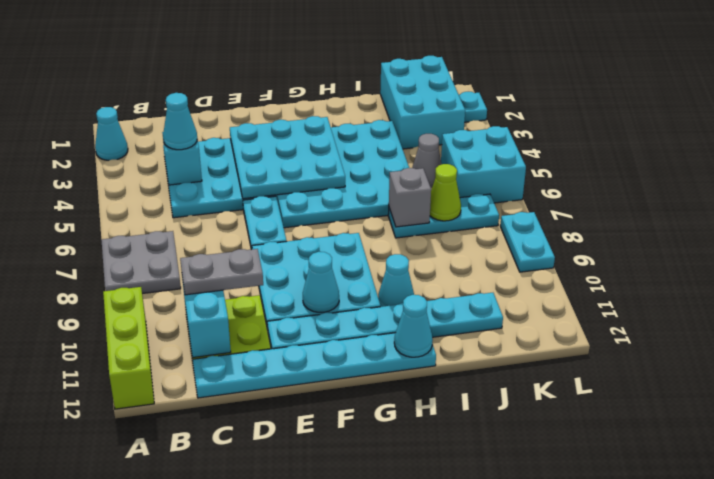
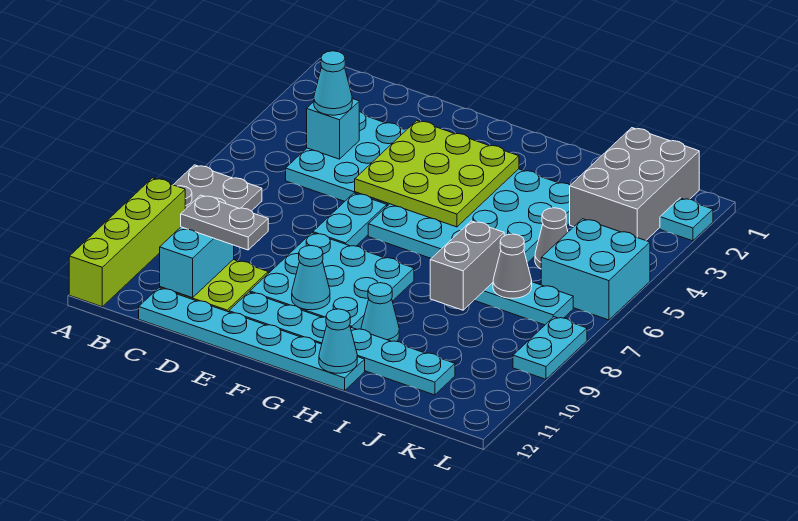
cyan cone A2 level 1 -> none
lime brick A10:A12 level 1 -> lime brick A9:A12 level 1
cyan plate E3:G5 level 2 -> lime plate E3:G5 level 2
grey brick I7 level 2 -> grey brick I7:I8 level 2
cyan brick J1:K3 level 1 -> grey brick J1:K3 level 1
lime cone J7 level 2 -> grey cone J7 level 2

